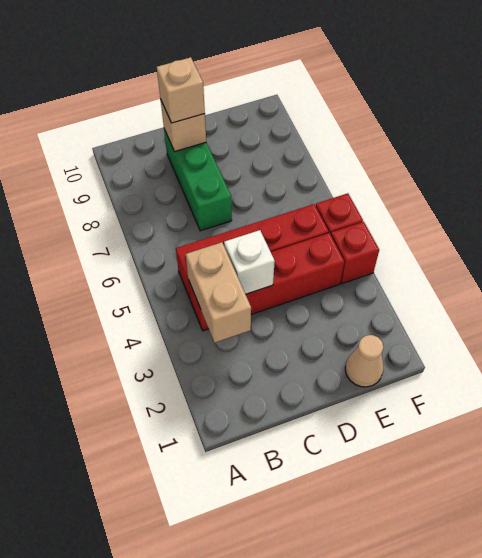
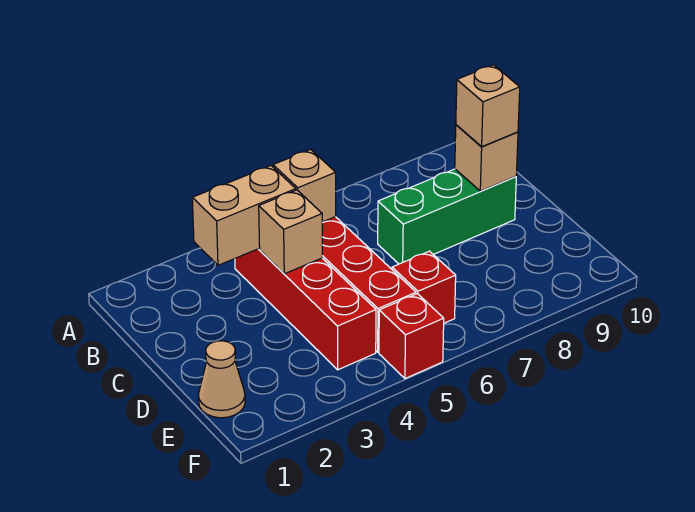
none -> tan brick B5 level 2
white brick C4 level 2 -> tan brick C4 level 2
red brick F4 level 1 -> red brick E6 level 1

